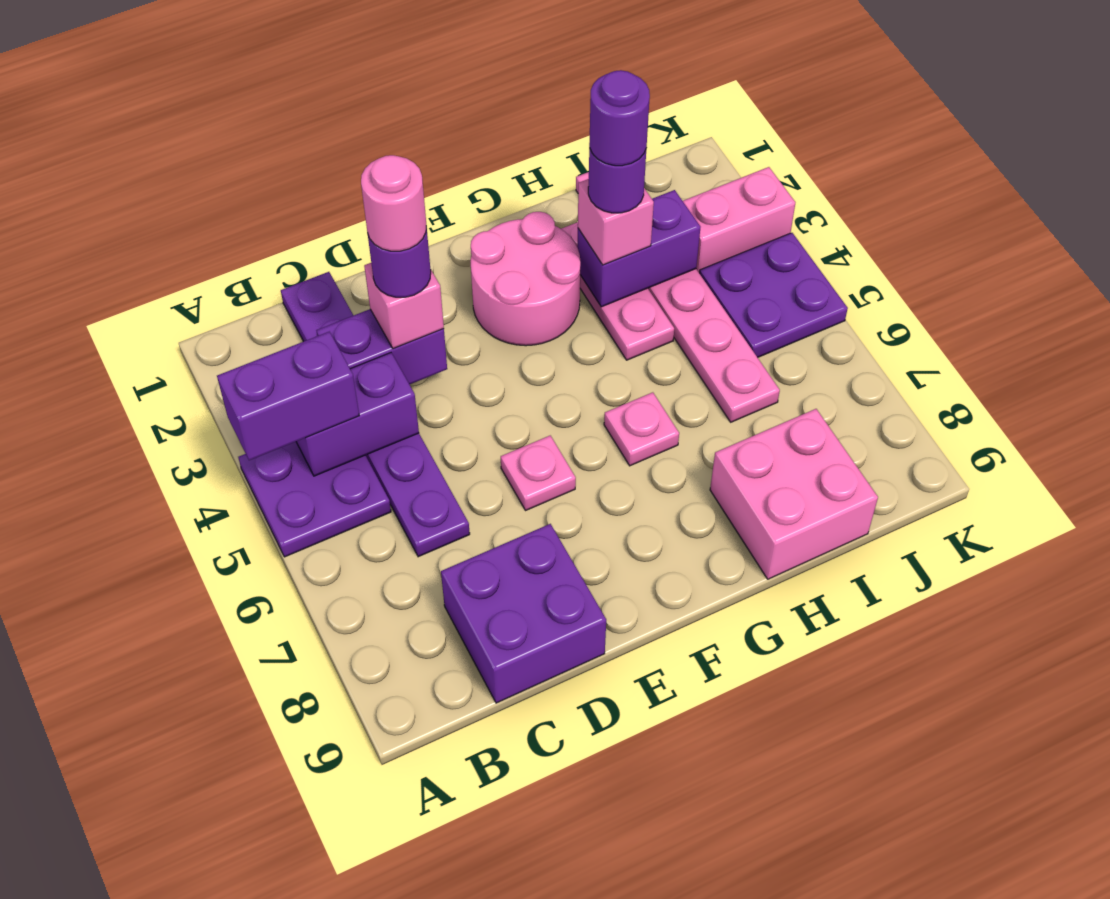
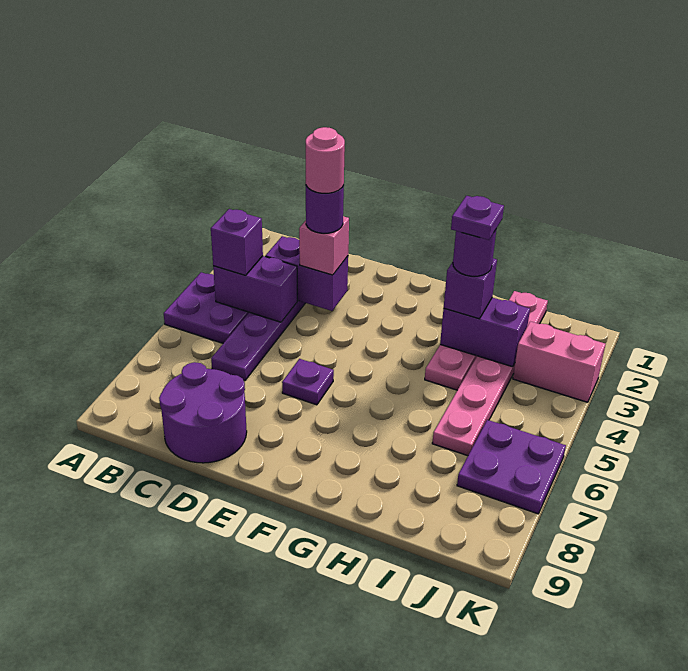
purple brick A4:B4 level 3 -> purple brick B4 level 3
purple brick C8:D9 level 1 -> purple round brick C8:D9 level 1
pink plate E6 level 1 -> purple plate E6 level 1
pink round brick F2:G3 level 1 -> none
pink plate G6 level 1 -> none
pink brick H3 level 3 -> purple brick H3 level 3
purple round brick H3 level 5 -> purple plate H3 level 5
pink brick H8:I9 level 1 -> none
purple plate J4:K5 level 1 -> purple plate J6:K7 level 1

